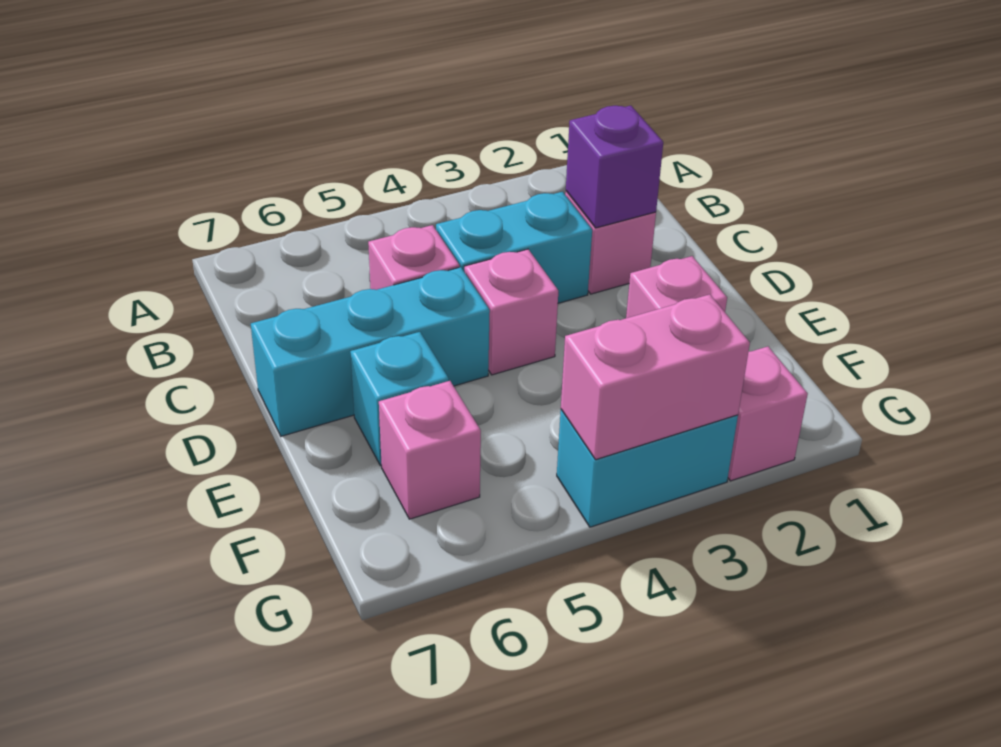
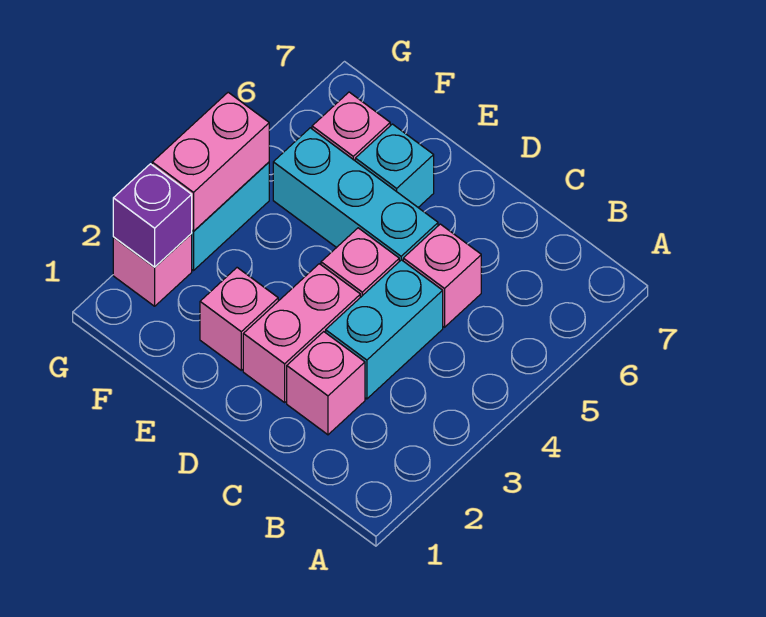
purple brick C2 level 2 -> purple brick G2 level 2
none -> pink brick D2:D3 level 1
cyan brick D5:D7 level 1 -> cyan brick D5:F5 level 1

